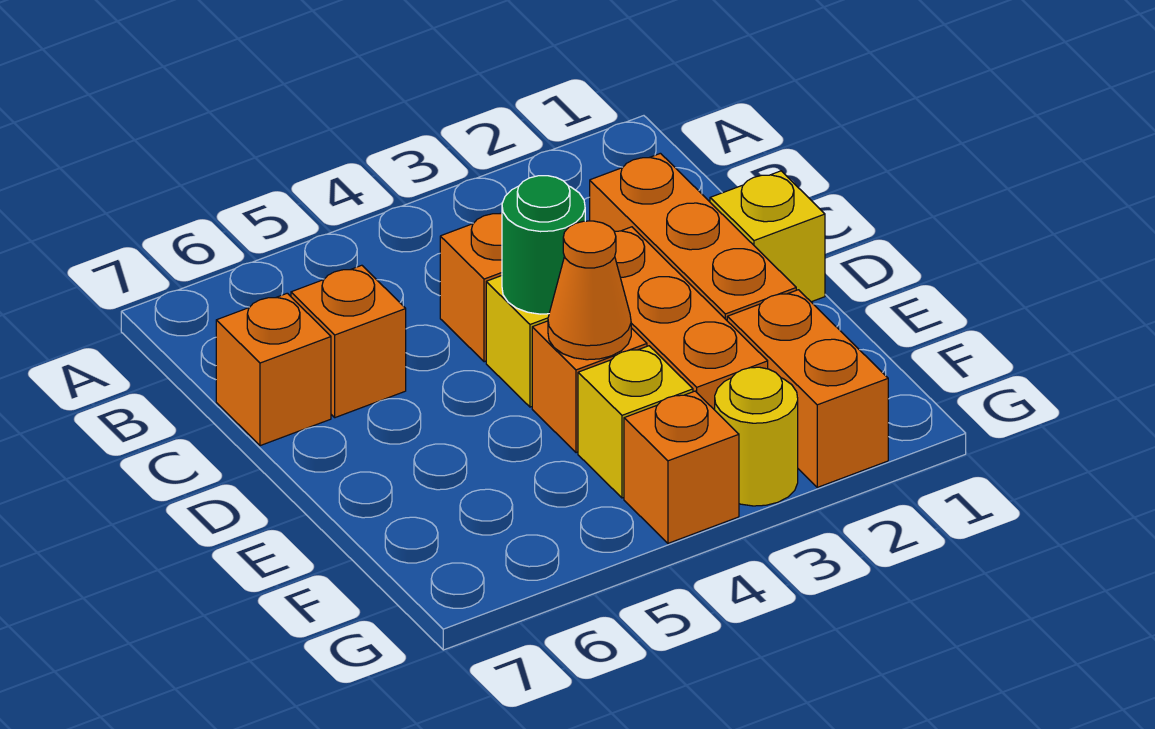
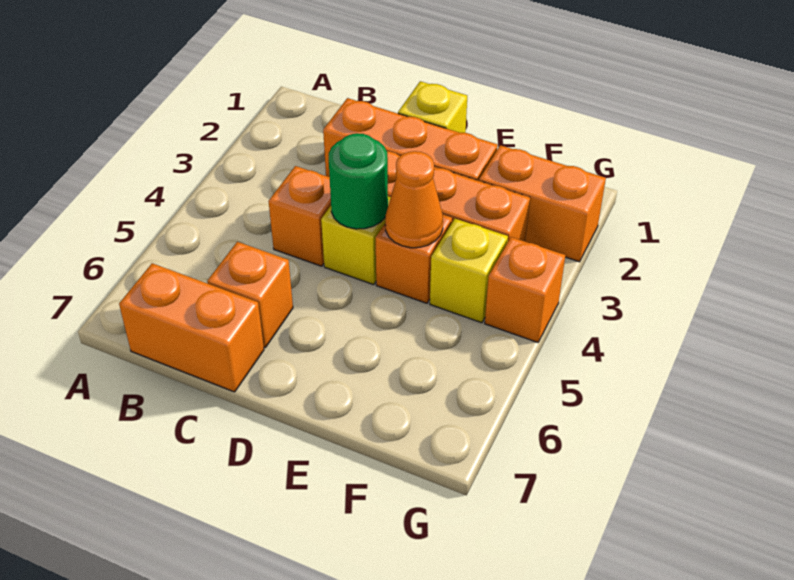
orange brick C7 level 1 -> orange brick B7:C7 level 1
yellow round brick G3 level 1 -> none

